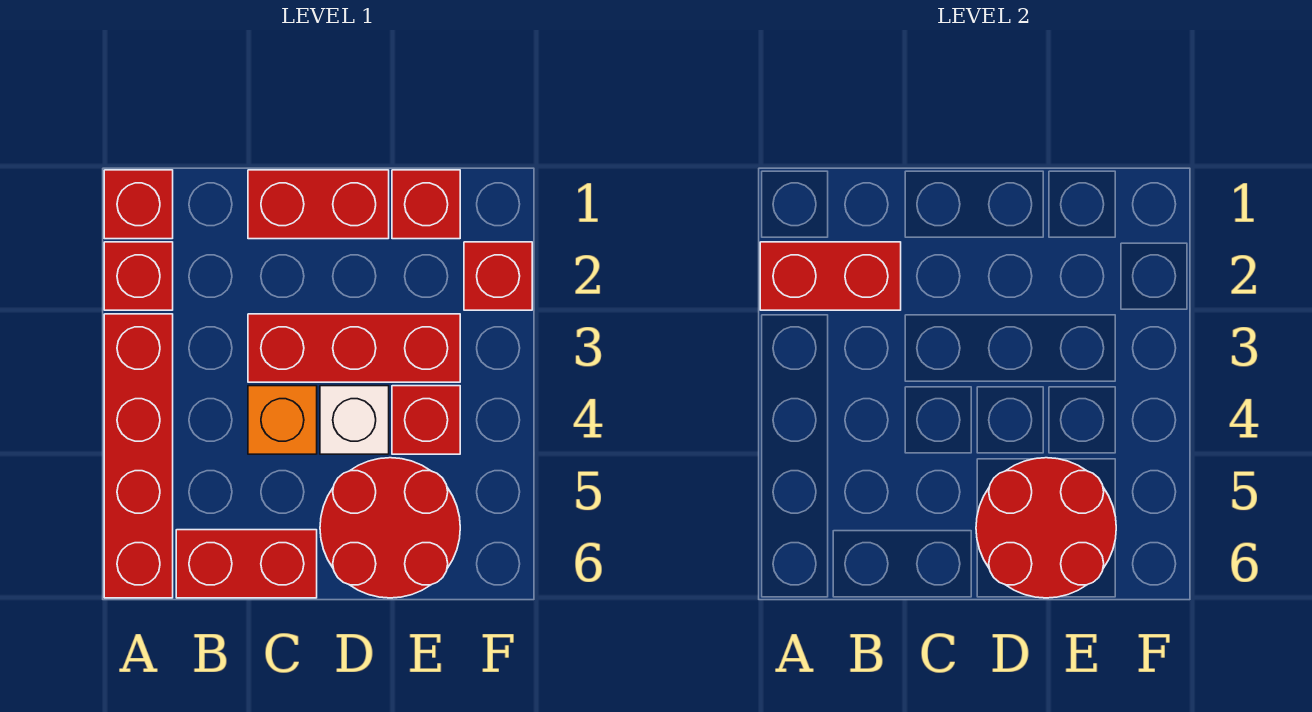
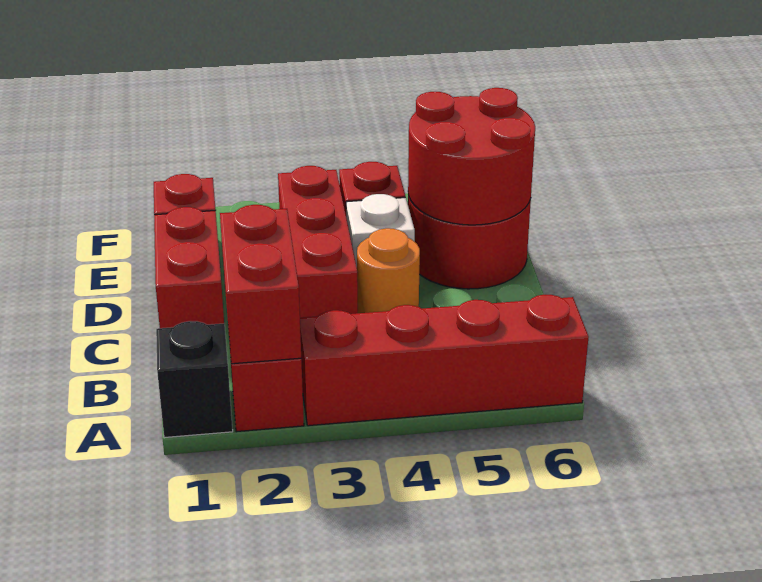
red brick A1 level 1 -> black brick A1 level 1
red brick B6:C6 level 1 -> none
orange brick C4 level 1 -> orange round brick C4 level 1
red brick F2 level 1 -> none

